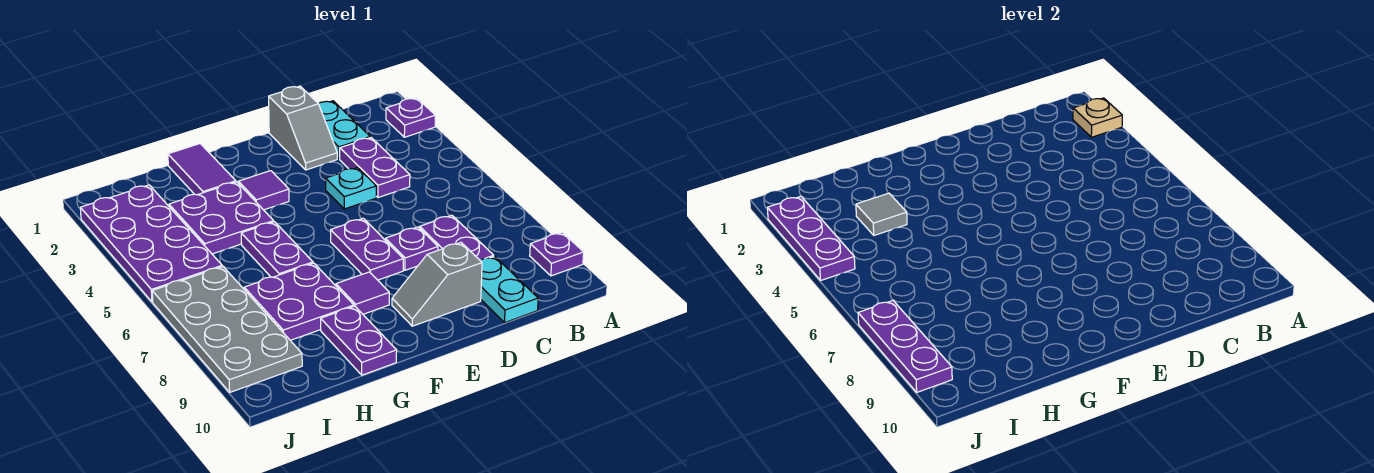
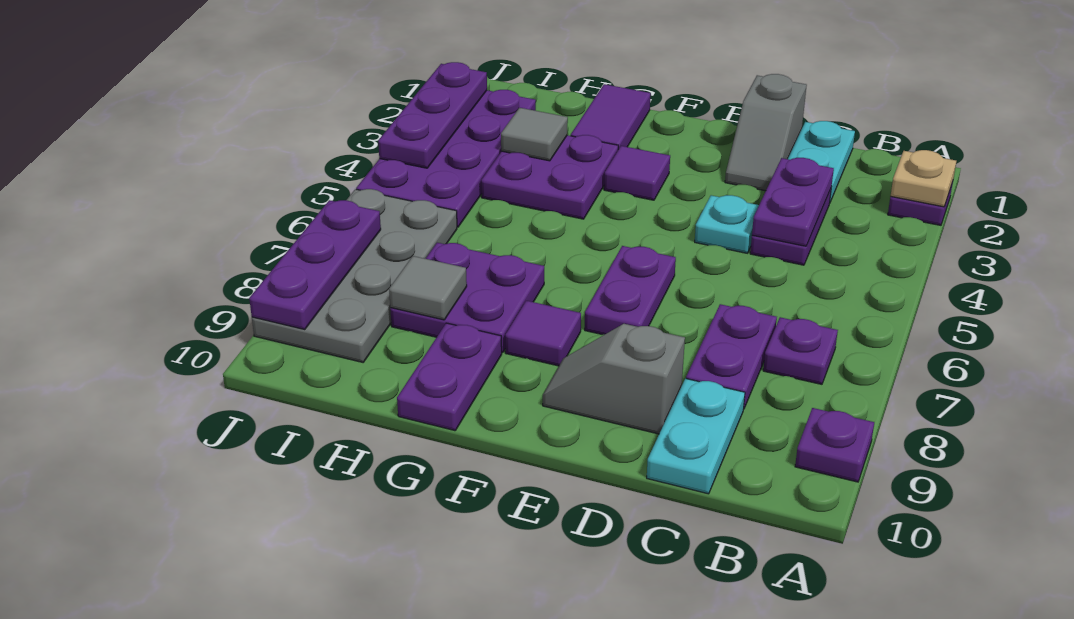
purple plate D7 level 1 -> purple plate B7 level 1
purple plate G5:G6 level 1 -> purple plate C3:C4 level 2
none -> grey tile H8 level 2

